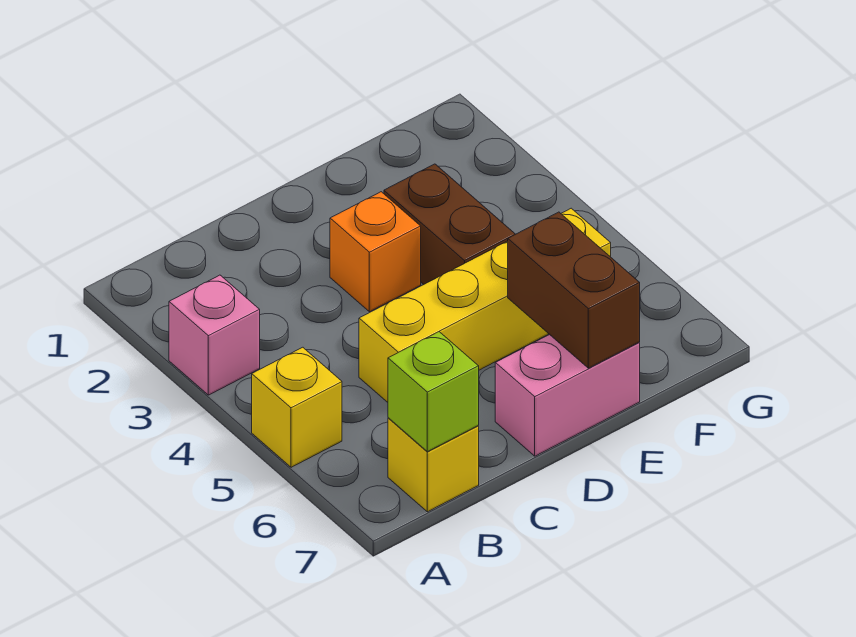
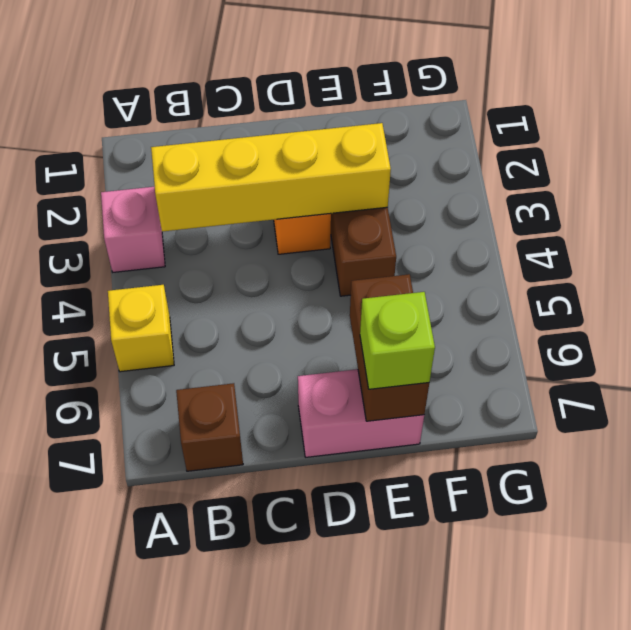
yellow brick B7 level 1 -> brown brick B7 level 1
lime brick B7 level 2 -> lime brick E7 level 3
yellow brick C5:F5 level 1 -> yellow brick B3:E3 level 2

